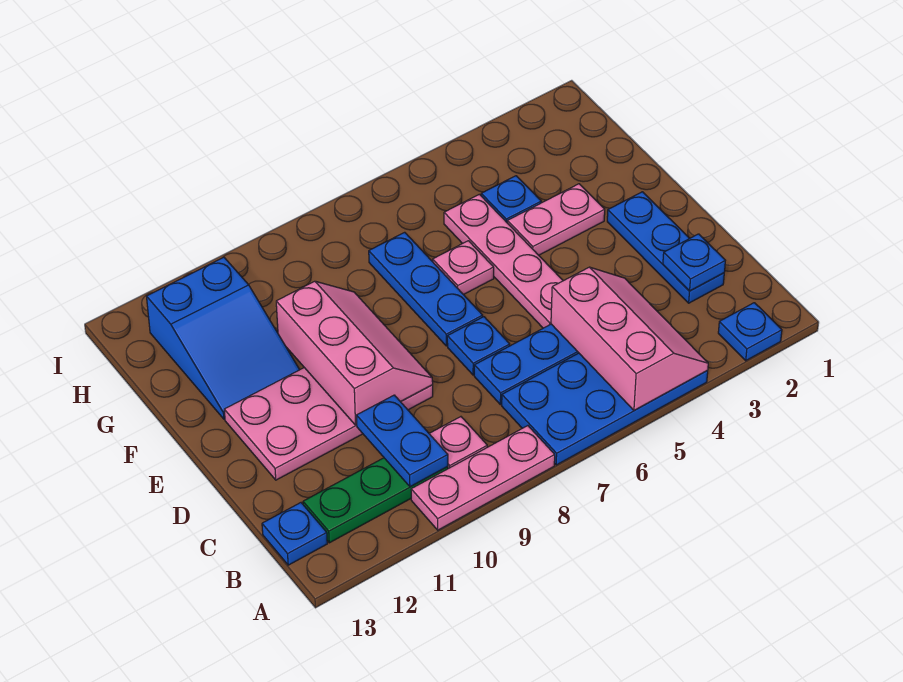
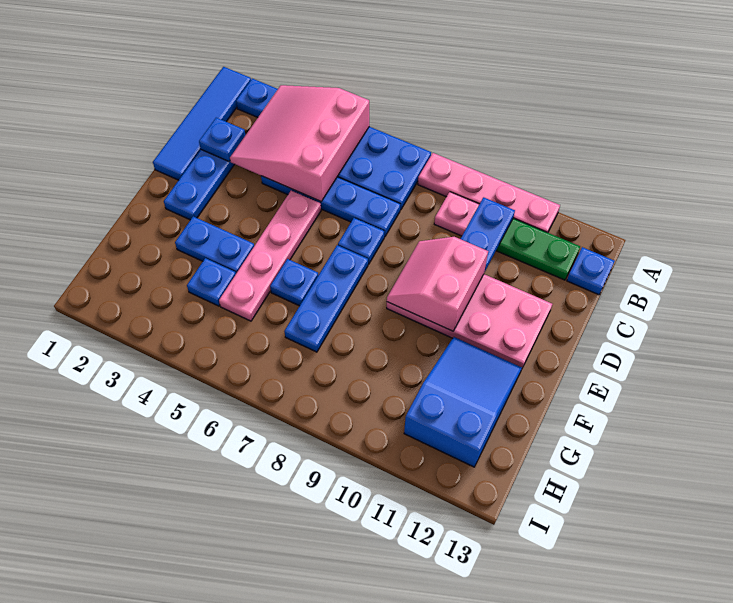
none -> blue tile A1:D1 level 1
pink slope A4:C5 level 2 top 5 -> pink slope A3:C5 level 2 top 5
pink plate A8:A10 level 1 -> pink plate A8:A11 level 1
pink slope D9:F10 level 2 top 10 -> pink slope D9:E10 level 2 top 10
pink plate F3:F4 level 1 -> blue plate F3:F4 level 1
pink plate F6 level 1 -> blue plate F6 level 1

